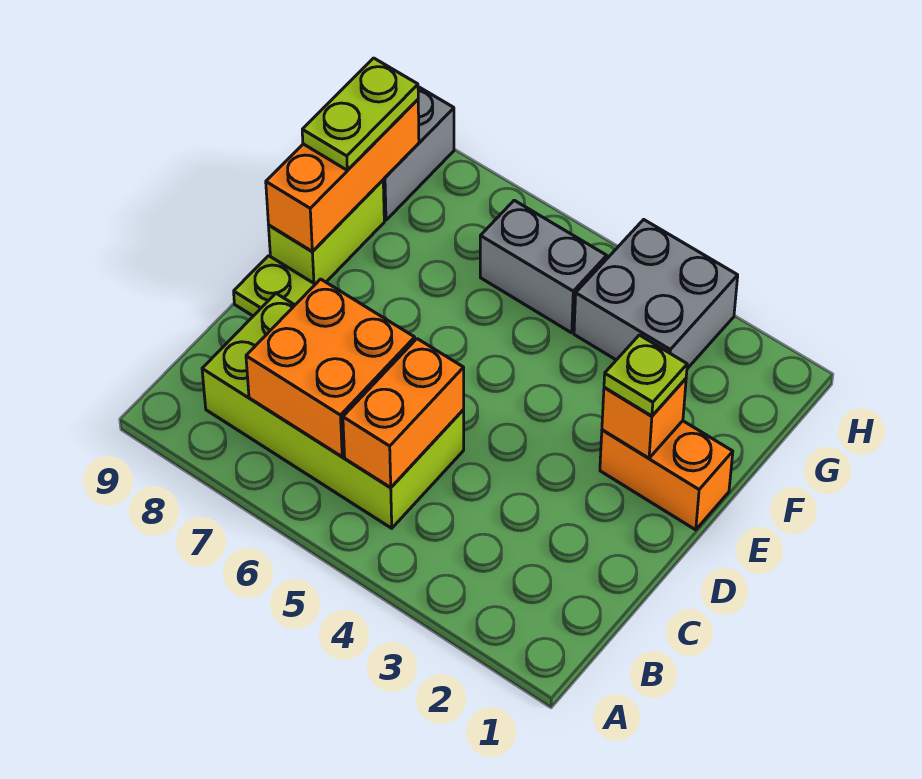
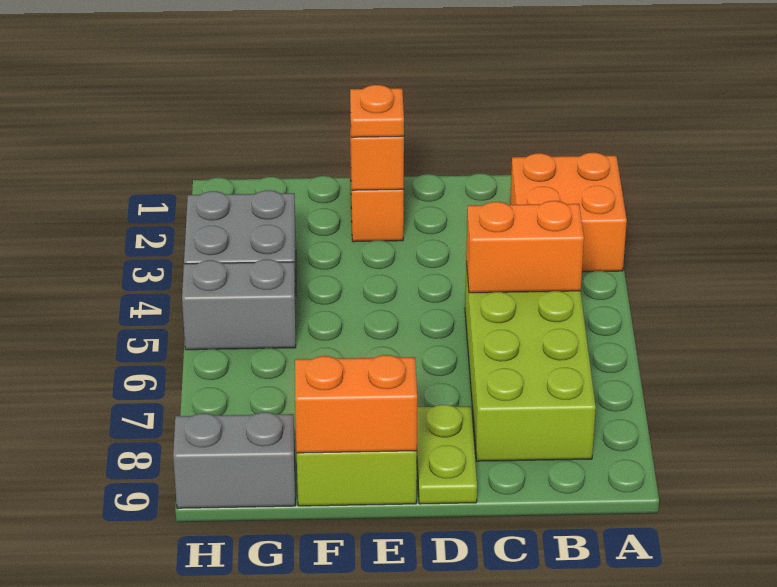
orange brick B6:C7 level 2 -> orange brick A2:B3 level 1
lime plate E2 level 3 -> orange plate E2 level 3
orange brick E9:G9 level 2 -> orange brick E9:F9 level 2
lime plate F9:G9 level 3 -> none
grey brick G5:G6 level 1 -> grey brick G5:H5 level 1

